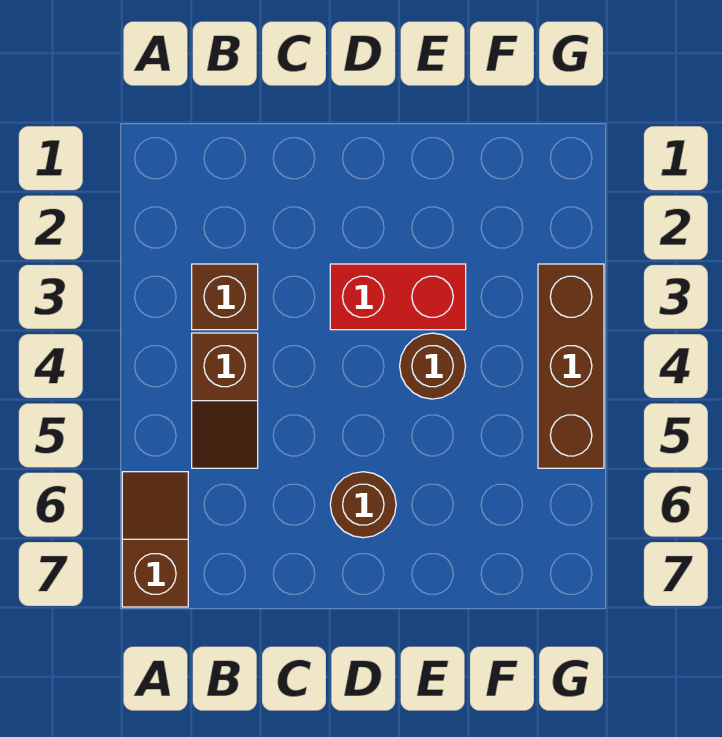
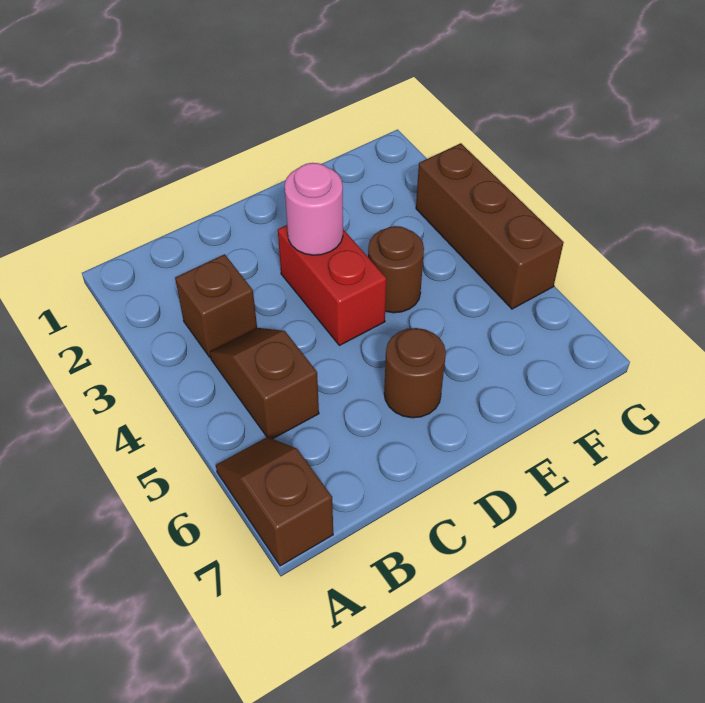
brown slope B4:B5 level 1 top 4 -> brown slope B4:B5 level 1 top 5
red brick D3:E3 level 1 -> red brick D3:D4 level 1
none -> pink round brick D3 level 2

